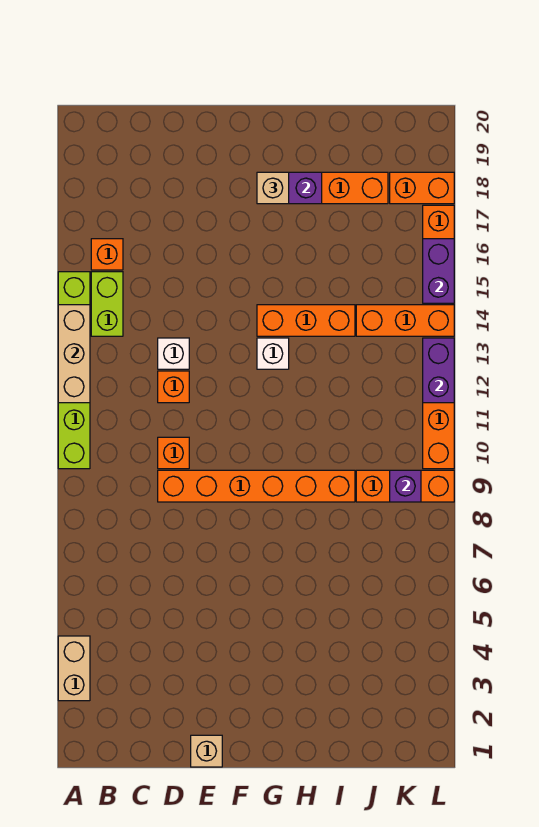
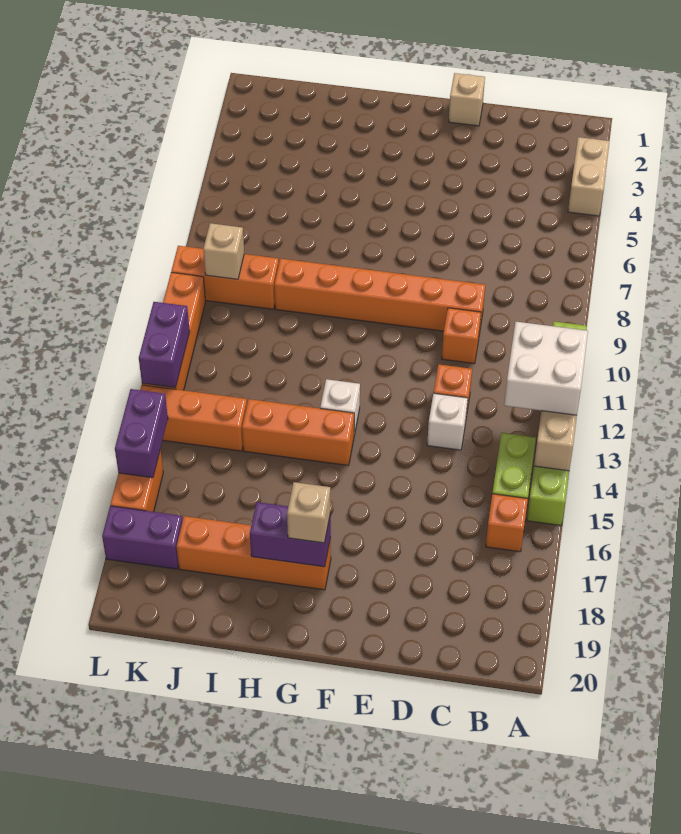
none -> white brick A12:B13 level 3
purple brick K9 level 2 -> tan brick K9 level 2
orange brick K18:L18 level 1 -> purple brick K18:L18 level 1

